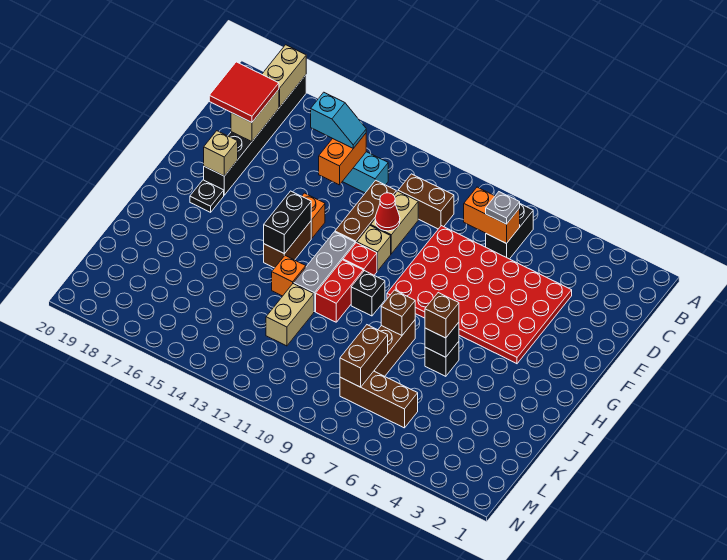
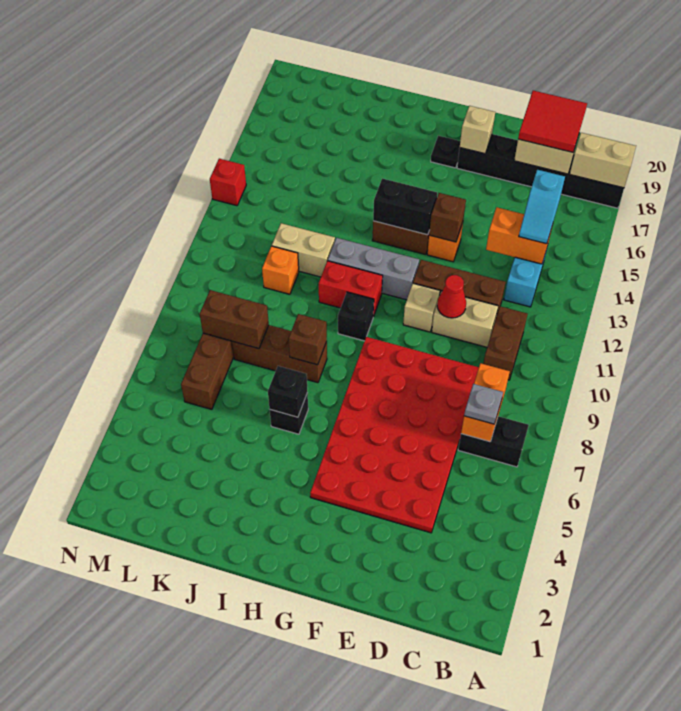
red brick G11 level 1 -> red brick N14 level 1
brown brick I6 level 3 -> brown brick F14 level 2
orange brick I13 level 1 -> orange brick K11 level 1

